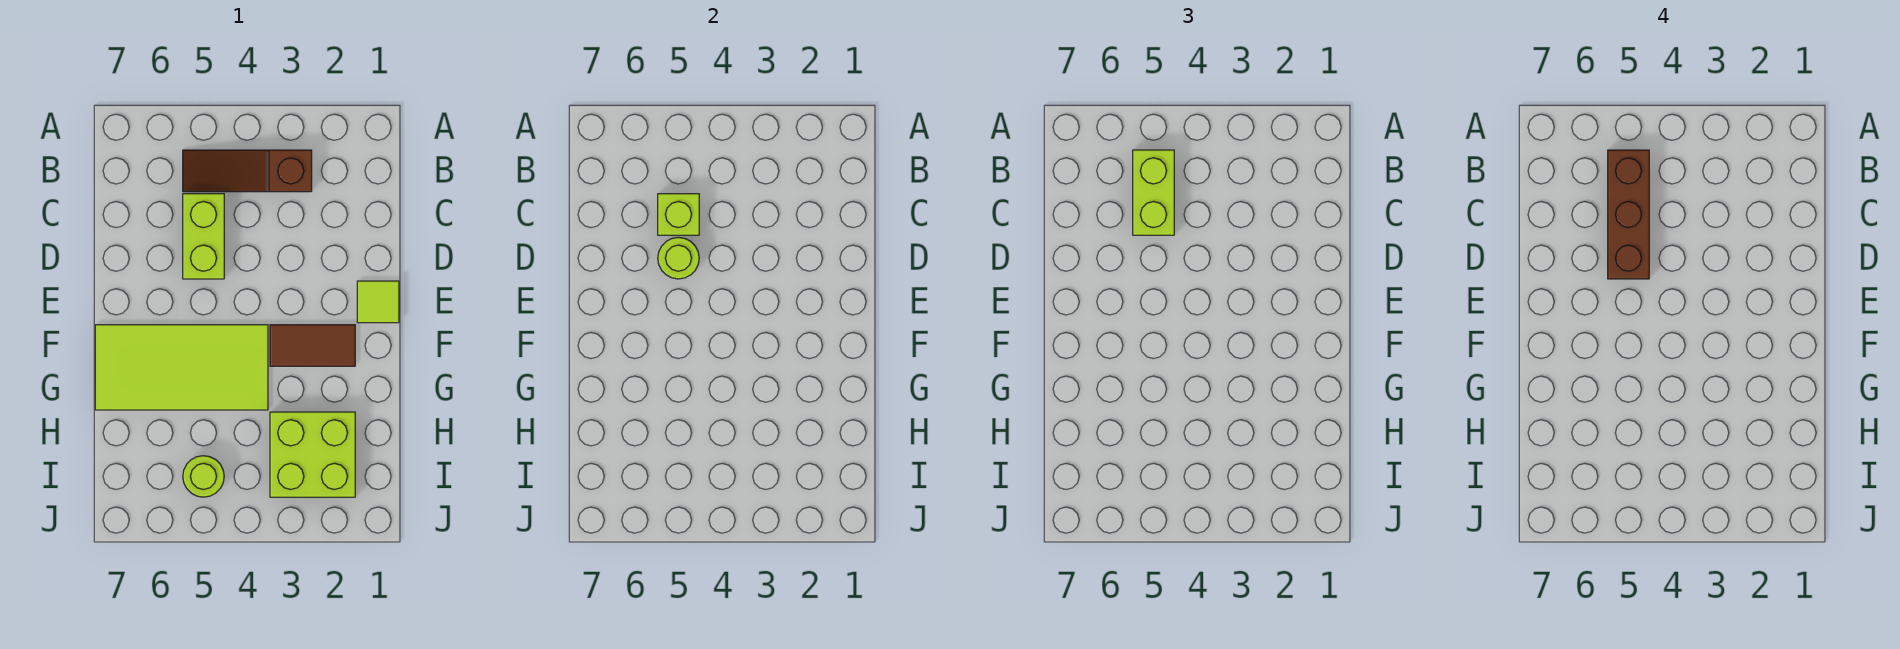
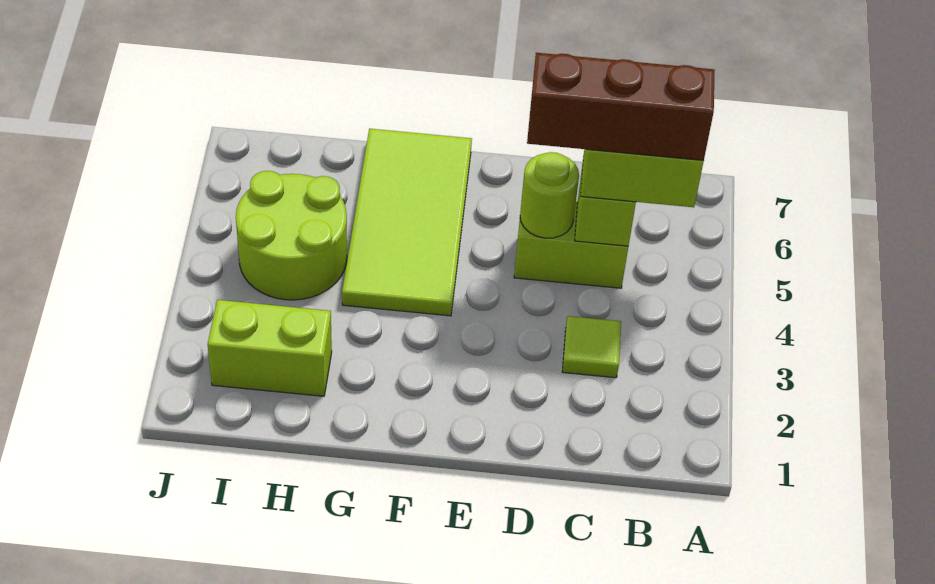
brown slope B3:B5 level 1 top 3 -> none
lime tile E1 level 1 -> lime tile C3 level 1
brown tile F2:F3 level 1 -> none
lime brick H2:I3 level 1 -> lime brick H2:I2 level 1
lime round brick I5 level 1 -> lime round brick H4:I5 level 1

